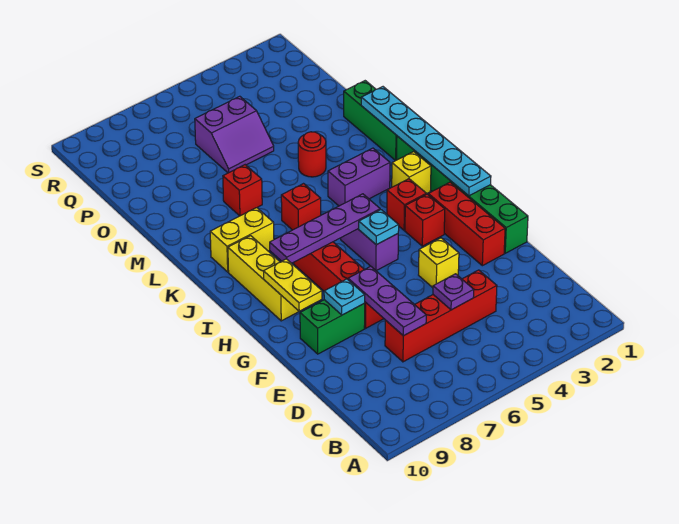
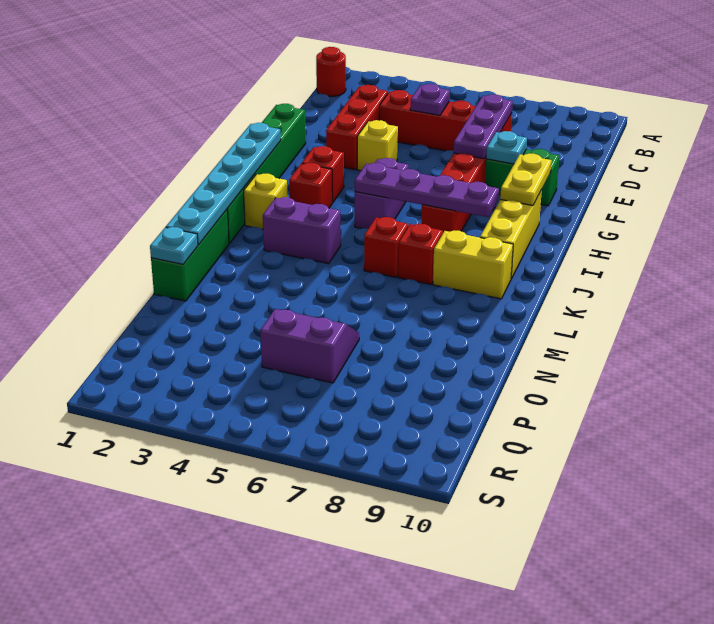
red brick F2:H2 level 1 -> red brick D3:F3 level 1
cyan plate H5 level 2 -> cyan plate N1 level 2
red round brick M4 level 1 -> red round brick B1 level 1
red brick M7 level 1 -> red brick K7 level 1

